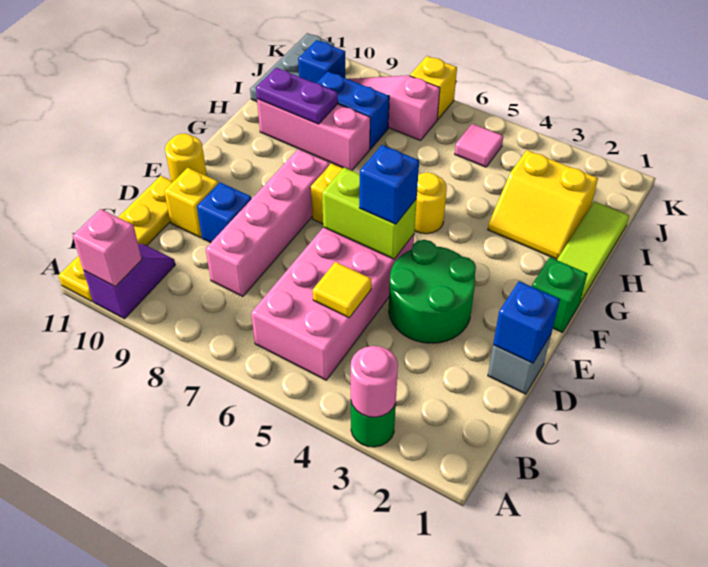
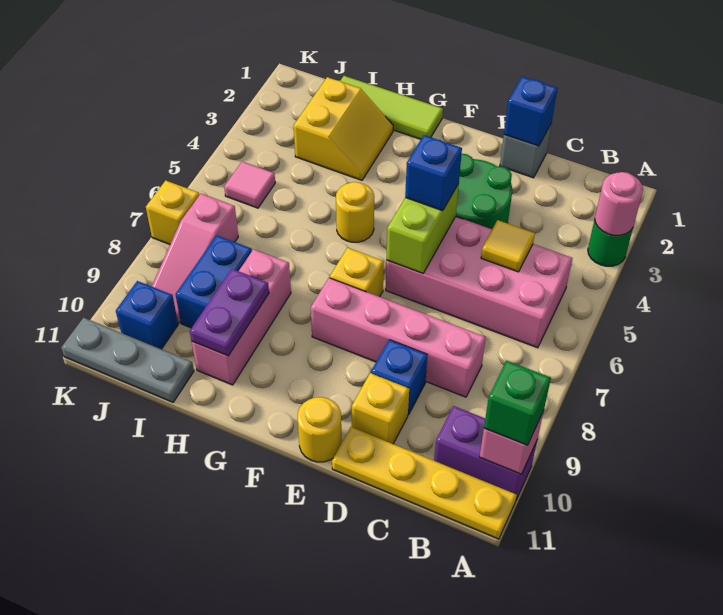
purple slope A10:B10 level 1 top A -> purple brick A10:B10 level 1
green brick F1 level 1 -> green brick A10 level 3

